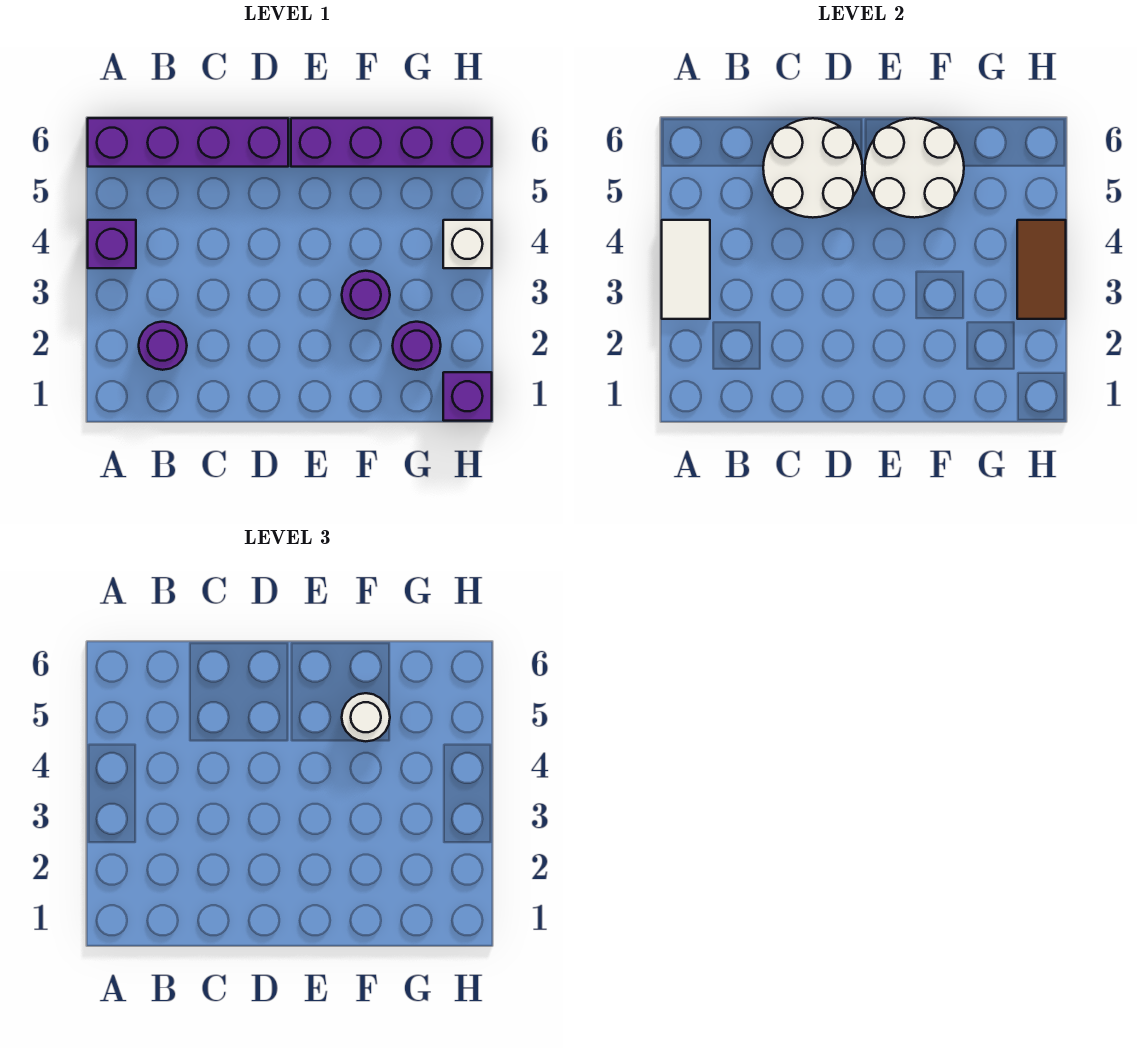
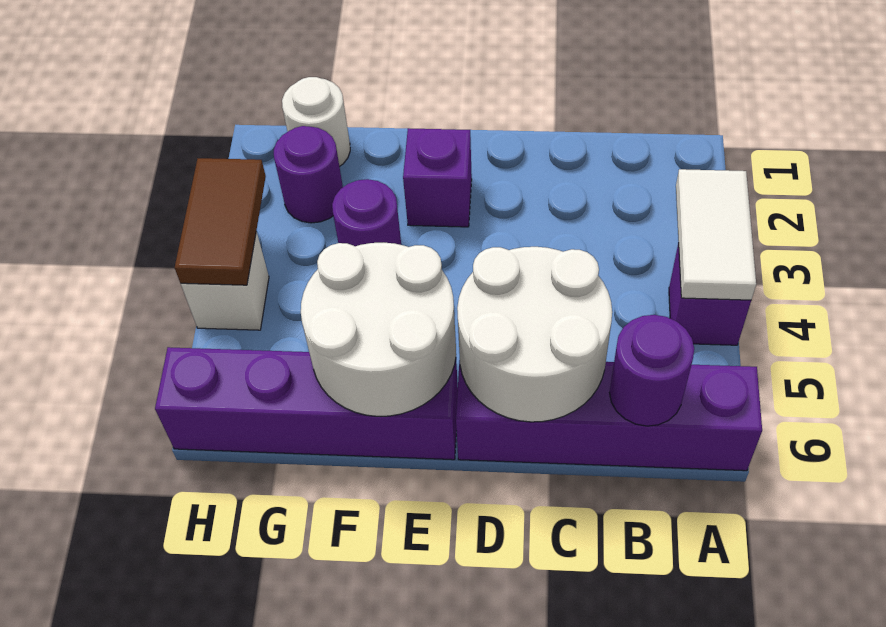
purple round brick B2 level 1 -> purple round brick B6 level 2
white round brick F5 level 3 -> white round brick G1 level 1
purple brick H1 level 1 -> purple brick E2 level 1

